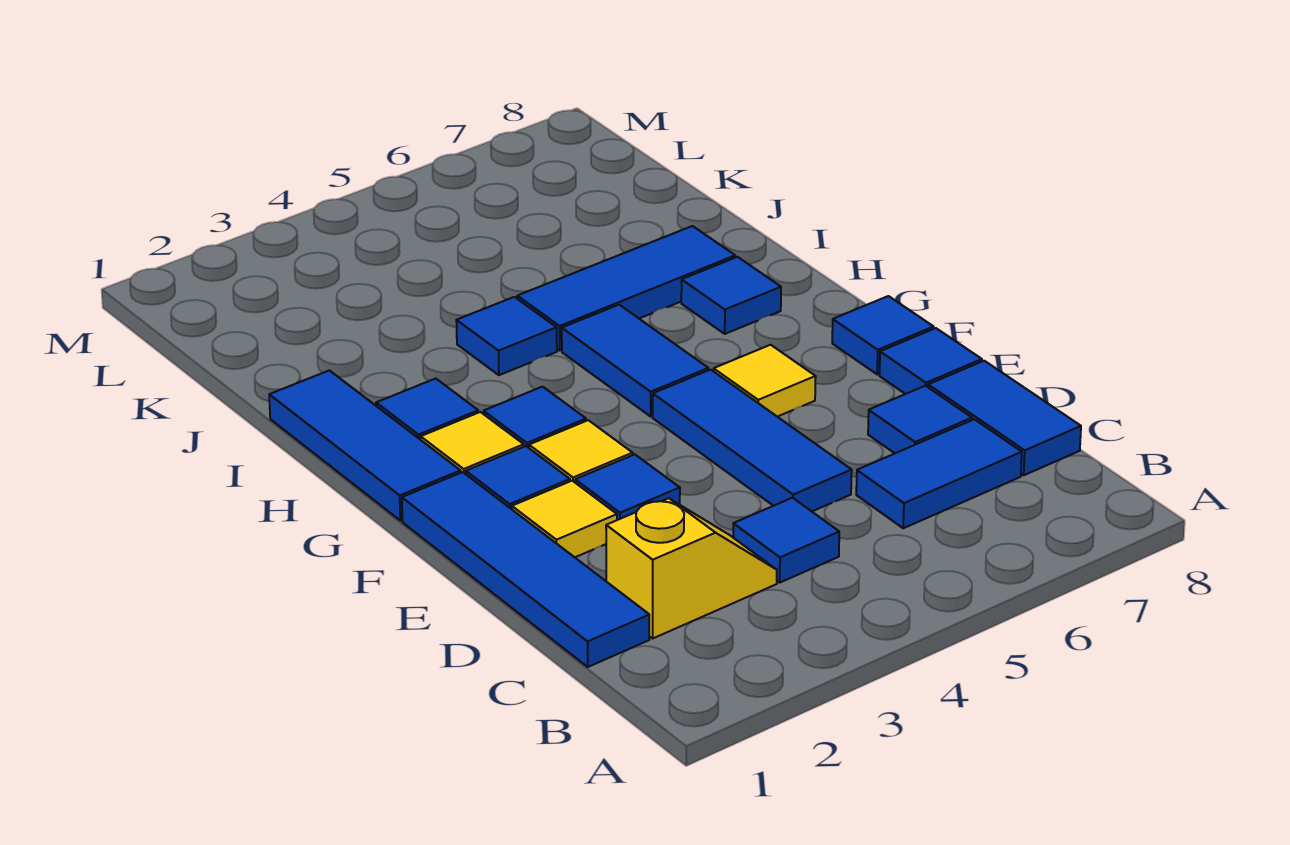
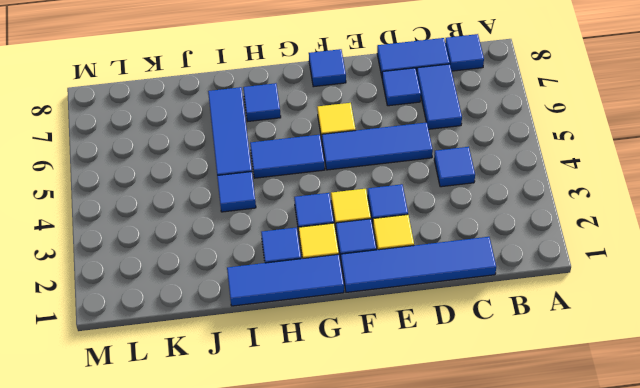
yellow slope C2:C3 level 1 top 2 -> none
blue tile E8 level 1 -> blue tile B8 level 1

